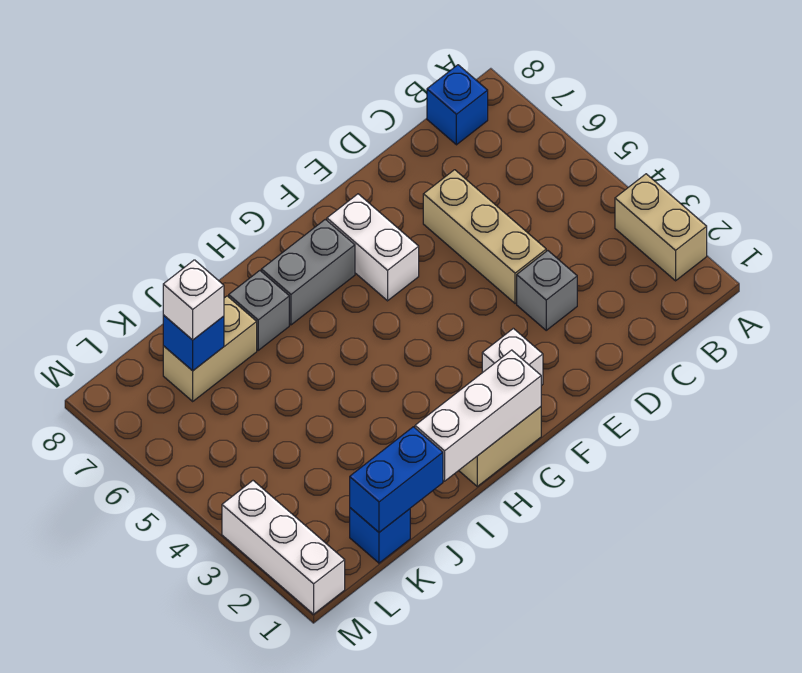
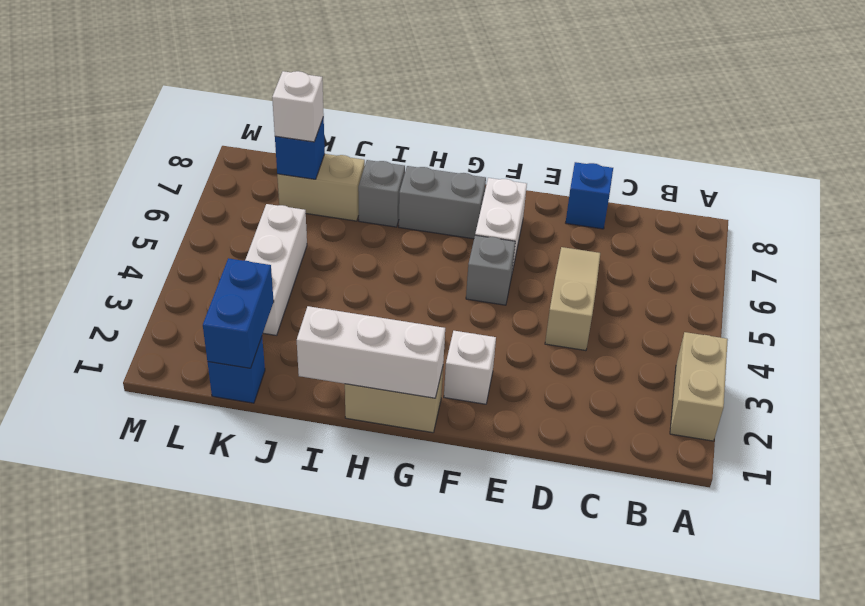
blue brick B8 level 1 -> blue brick D8 level 1
grey brick D3 level 1 -> grey brick F5 level 1
tan brick D4:D6 level 1 -> tan slope D4:D6 level 1 top 4
blue brick J1:K1 level 2 -> blue brick K1:K2 level 2
white brick M1:M3 level 1 -> white brick K3:K5 level 1

